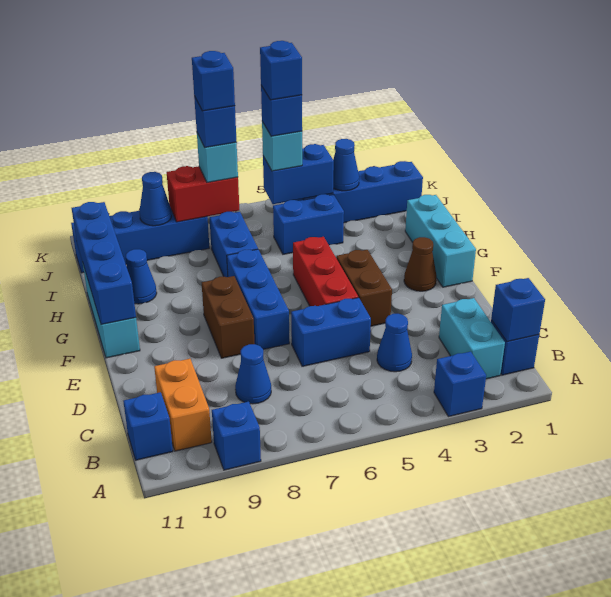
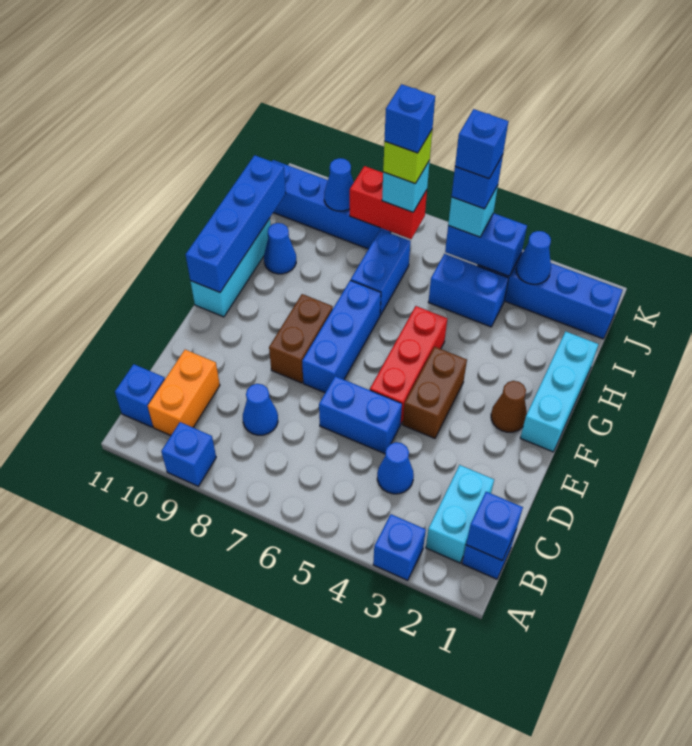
blue brick J7 level 4 -> lime brick J7 level 4

